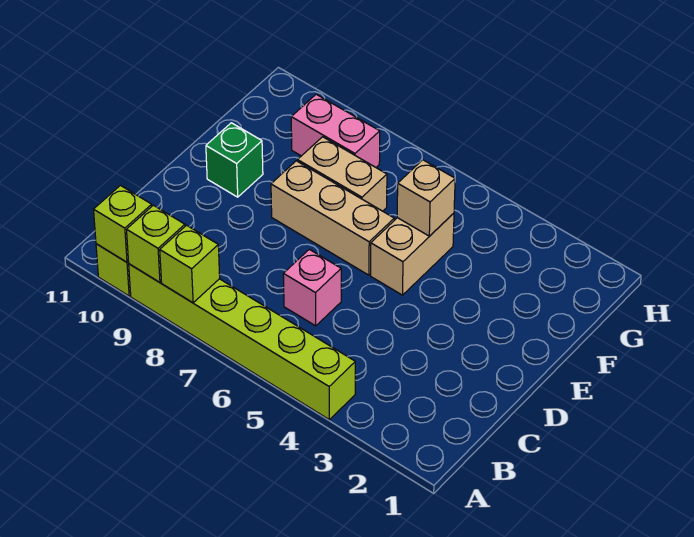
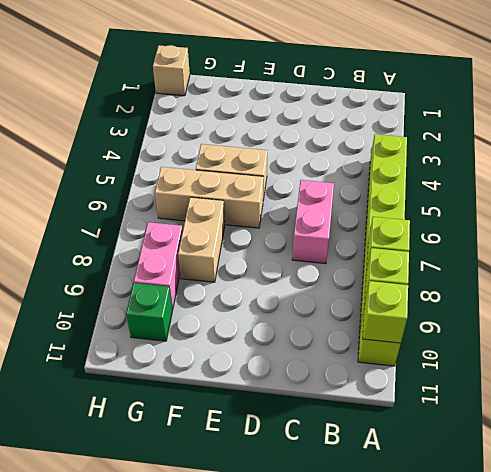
pink brick C6 level 1 -> pink brick C6:C7 level 1
tan brick E6:E8 level 1 -> tan brick E6:G6 level 1
green brick E10 level 1 -> green brick G10 level 1
tan brick F5 level 2 -> tan brick H1 level 1

